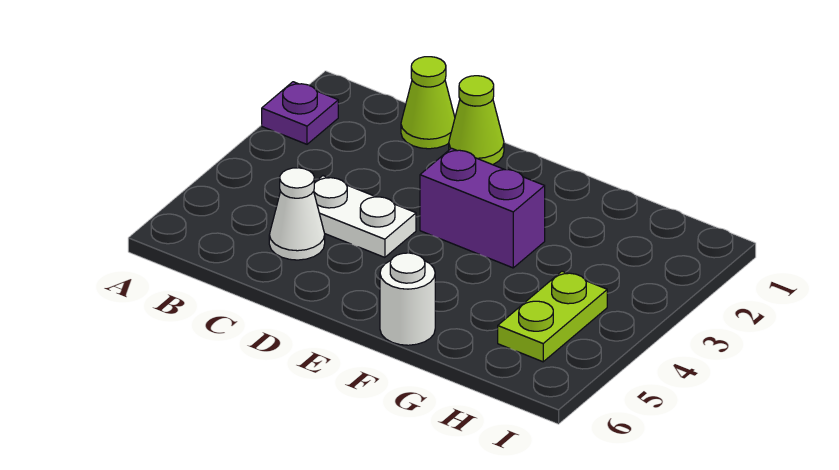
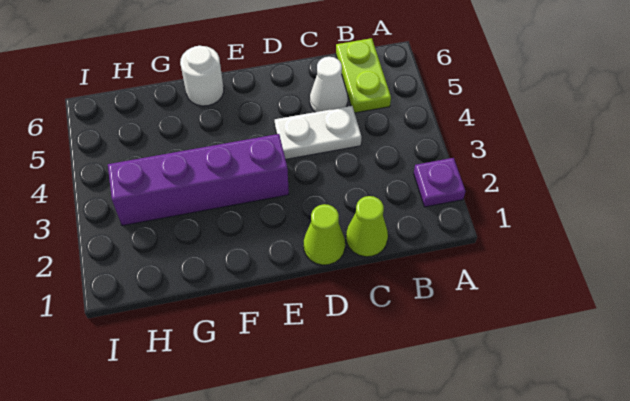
purple brick E3:F3 level 1 -> purple brick E3:H3 level 1
lime plate H4:H5 level 1 -> lime plate B5:B6 level 1

